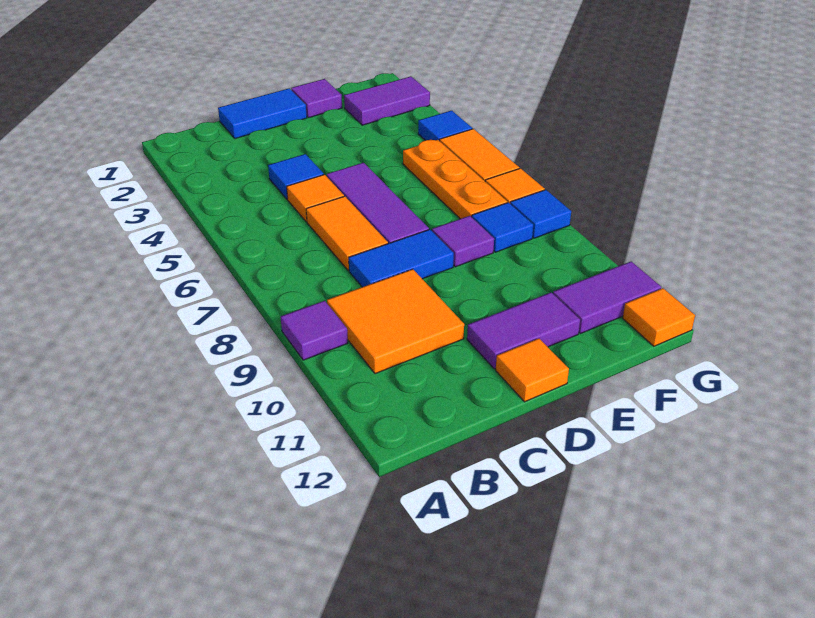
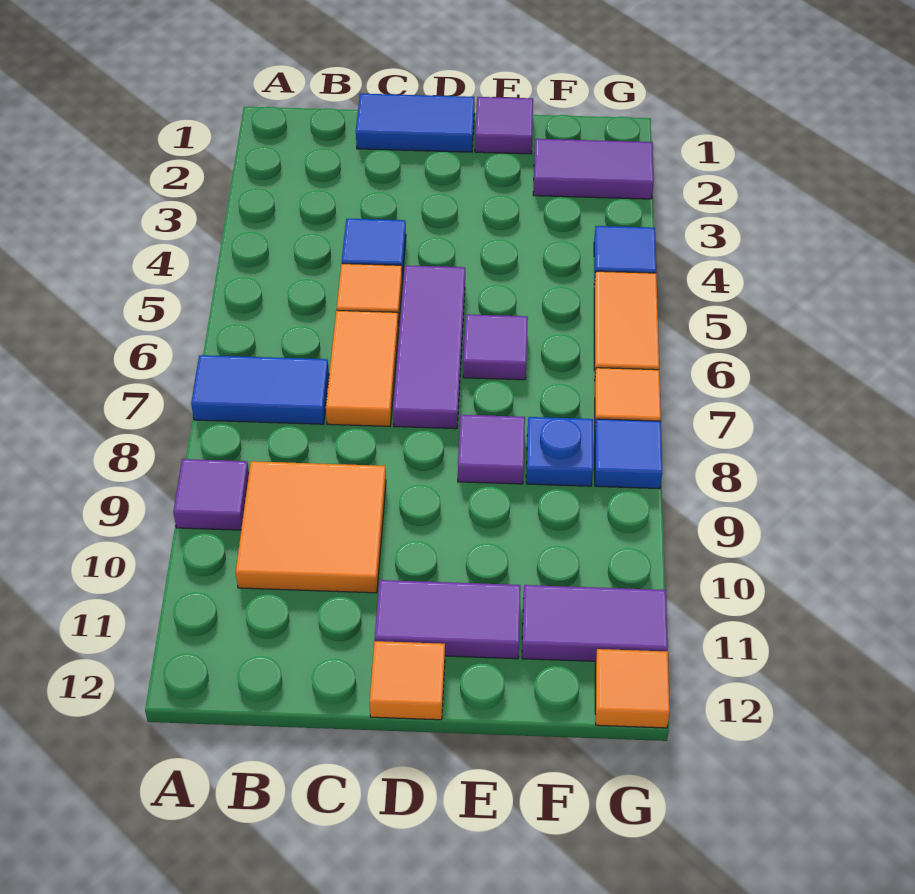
blue tile C8:D8 level 1 -> blue tile A7:B7 level 1
none -> purple tile E6 level 1
orange plate F5:F7 level 1 -> none
blue tile F8 level 1 -> blue plate F8 level 1

